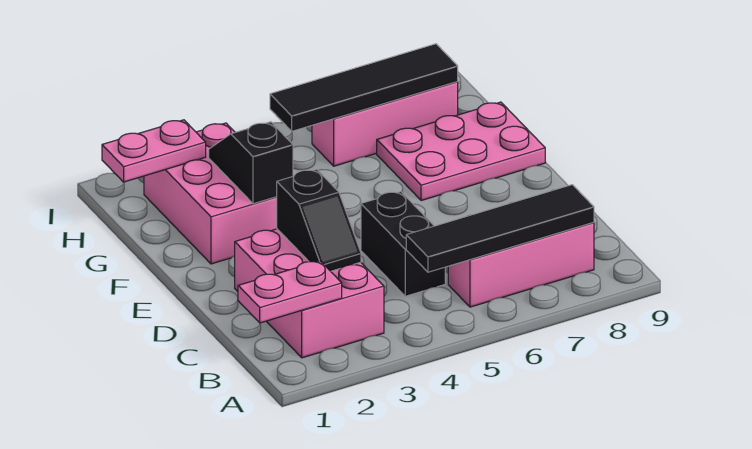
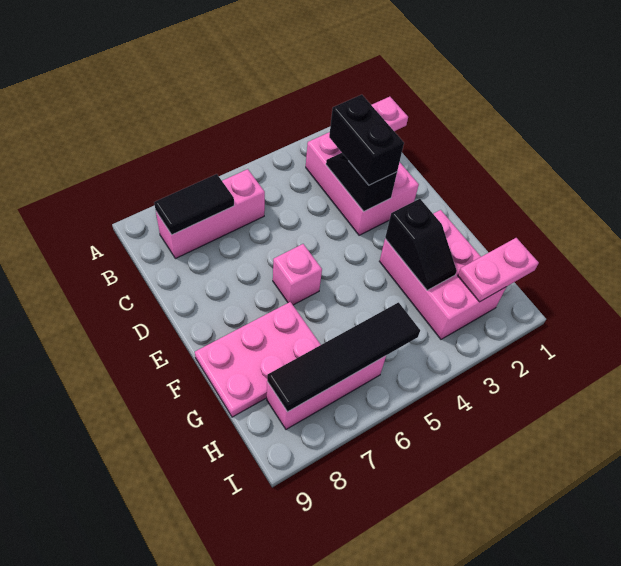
black tile B5:B8 level 2 -> black tile B7:B8 level 2
black brick C5:D5 level 1 -> black brick C3:D3 level 3
none -> pink brick E6 level 1

